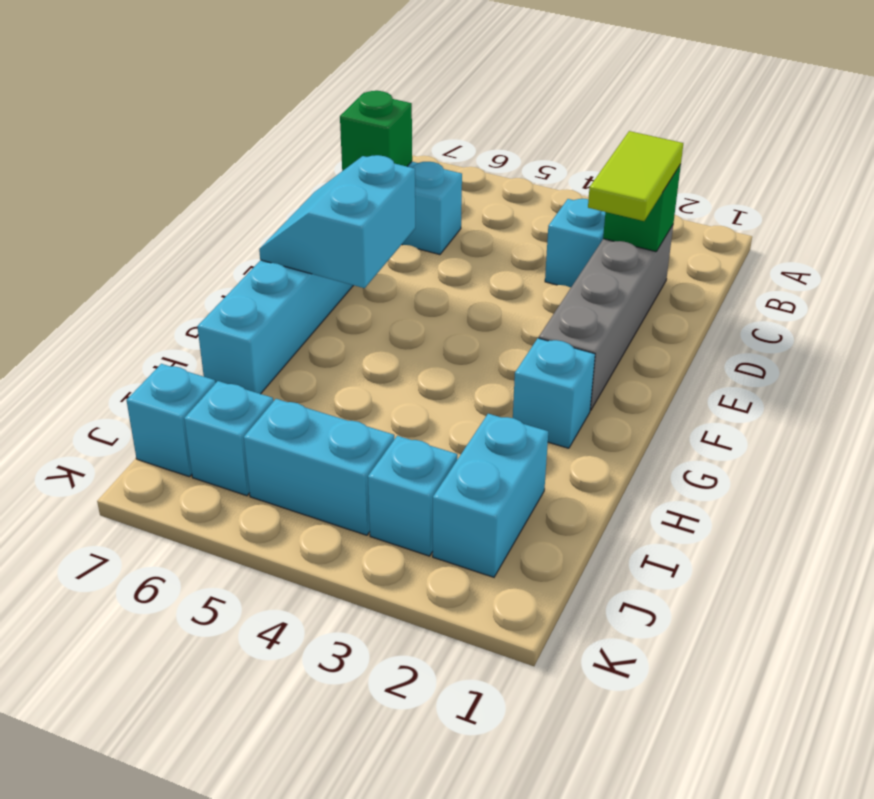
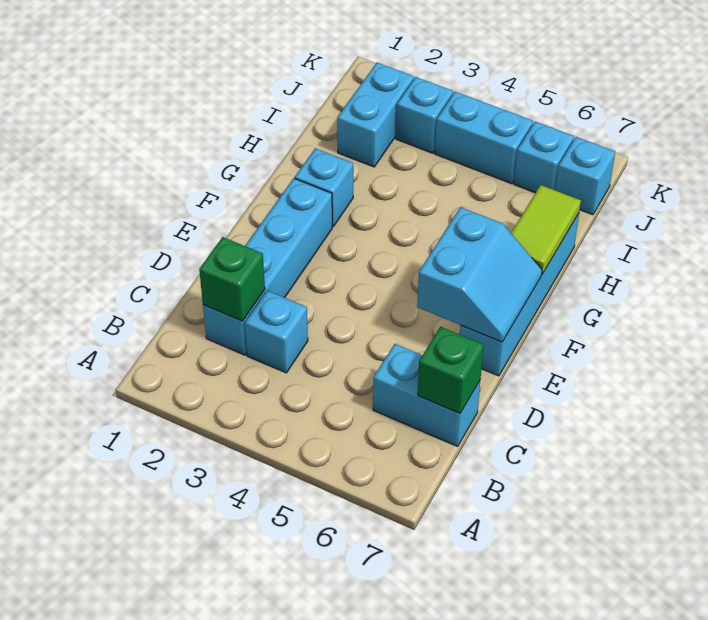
grey brick C2:F2 level 1 -> cyan brick C2:F2 level 1
lime tile C2:D2 level 3 -> lime tile G7:H7 level 2

